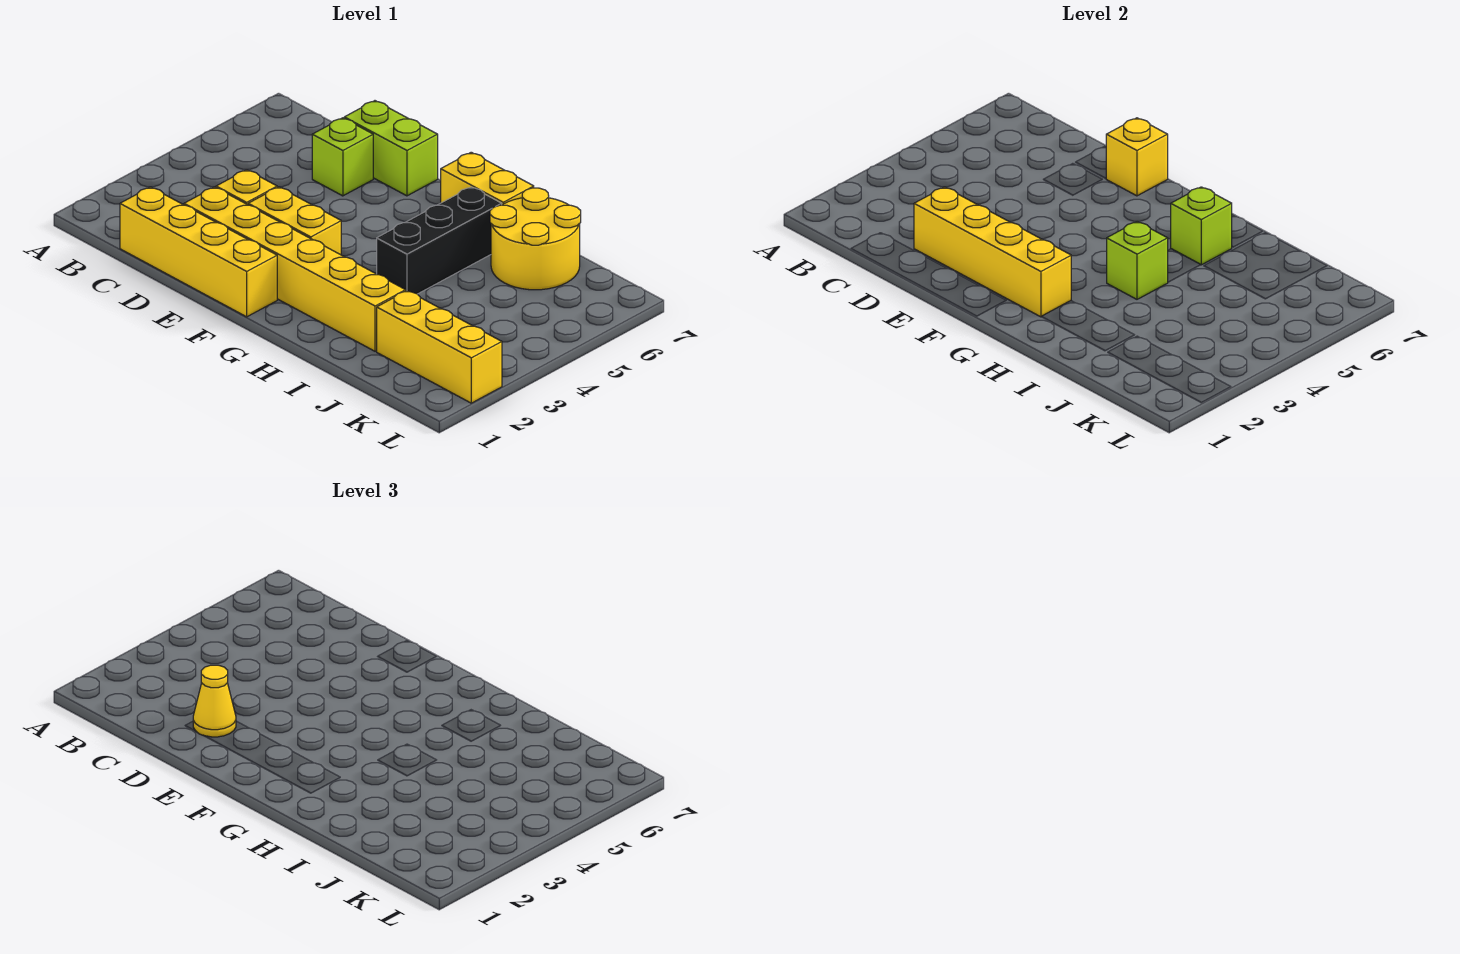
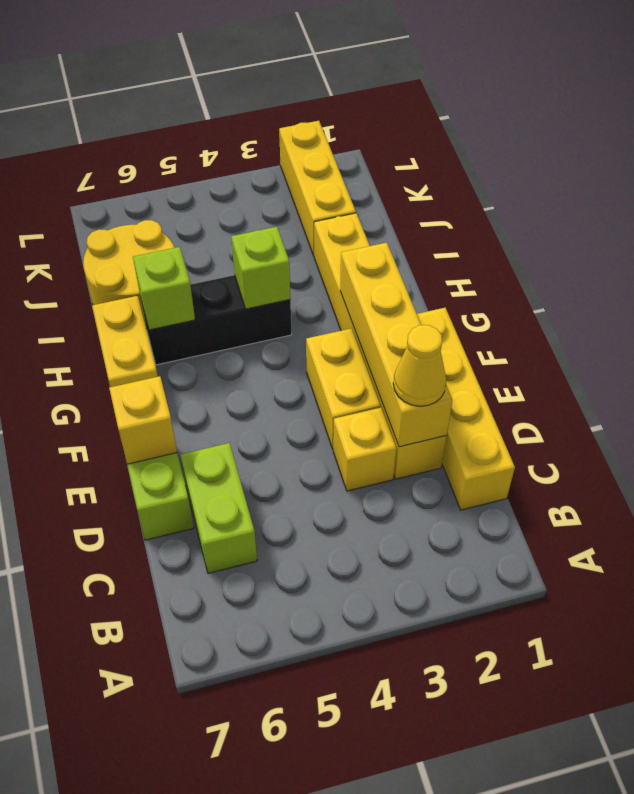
lime brick D6 level 1 -> lime brick C6:D6 level 1

